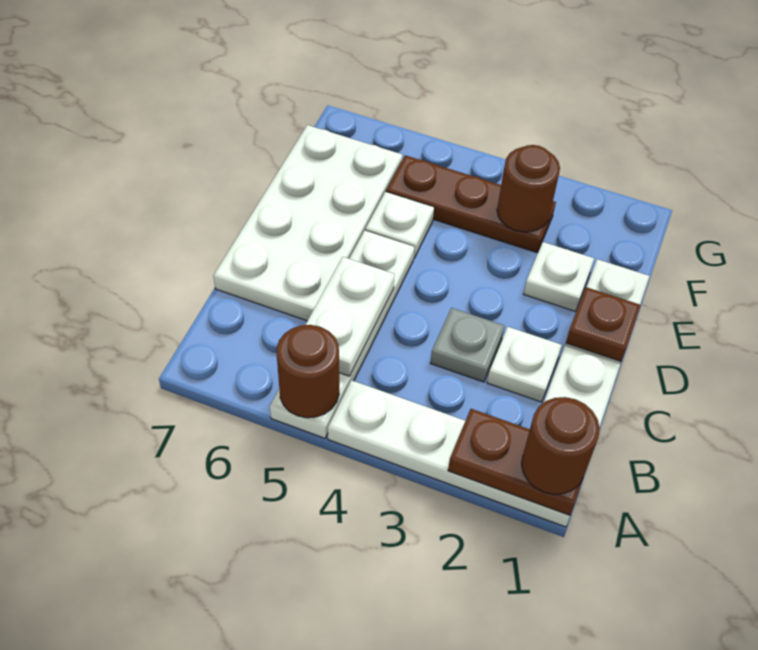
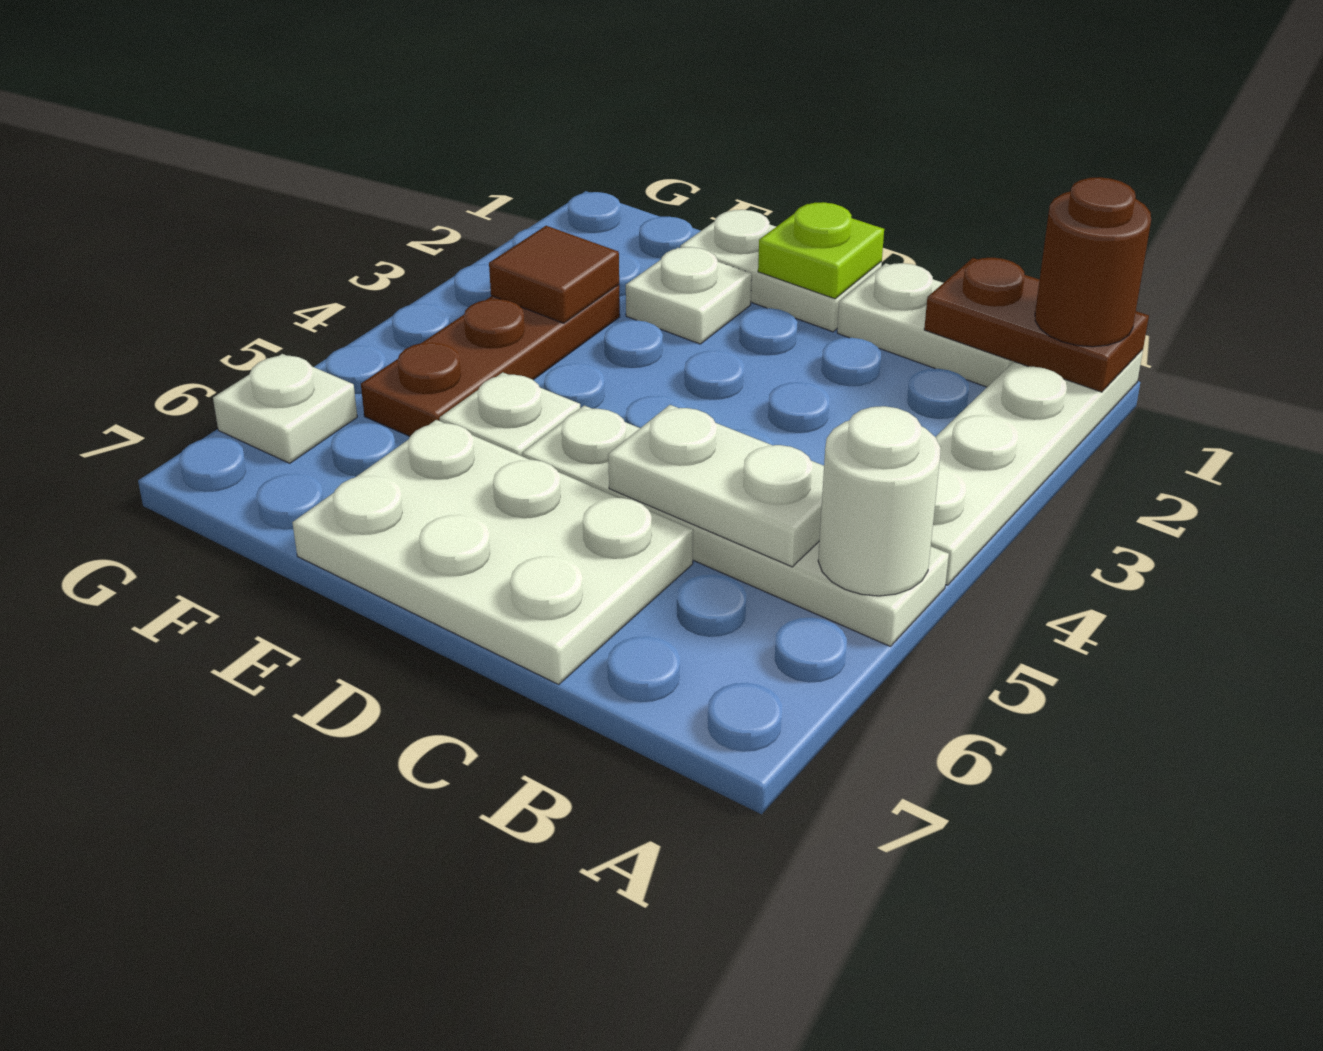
brown plate A1:A2 level 2 -> brown plate A1:B1 level 2
brown round brick A5 level 2 -> white round brick A5 level 2
white plate C2 level 1 -> white plate G6 level 1
grey plate C3 level 1 -> none
white plate C6:F7 level 1 -> white plate C6:E7 level 1
brown plate D1 level 2 -> lime plate D1 level 2
brown round brick F3 level 2 -> brown tile F3 level 2

